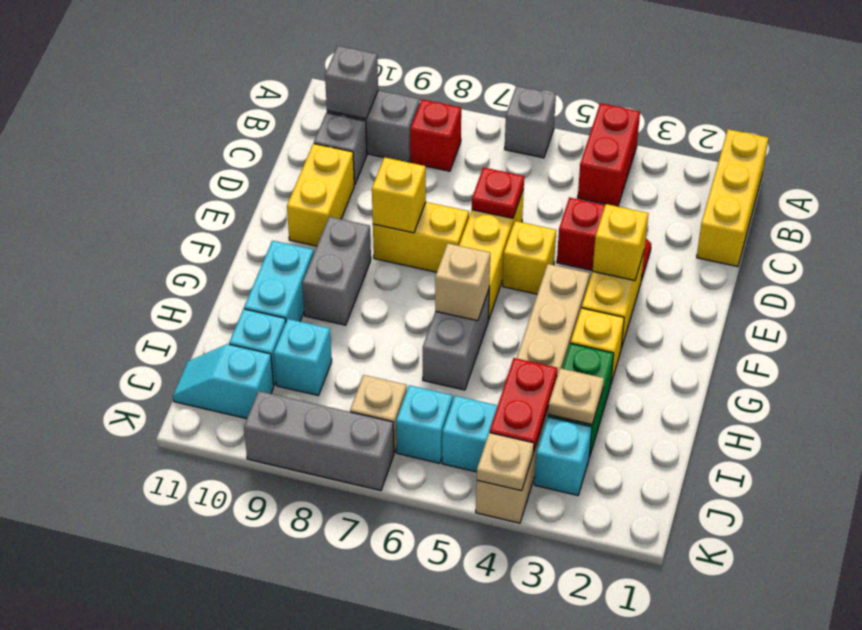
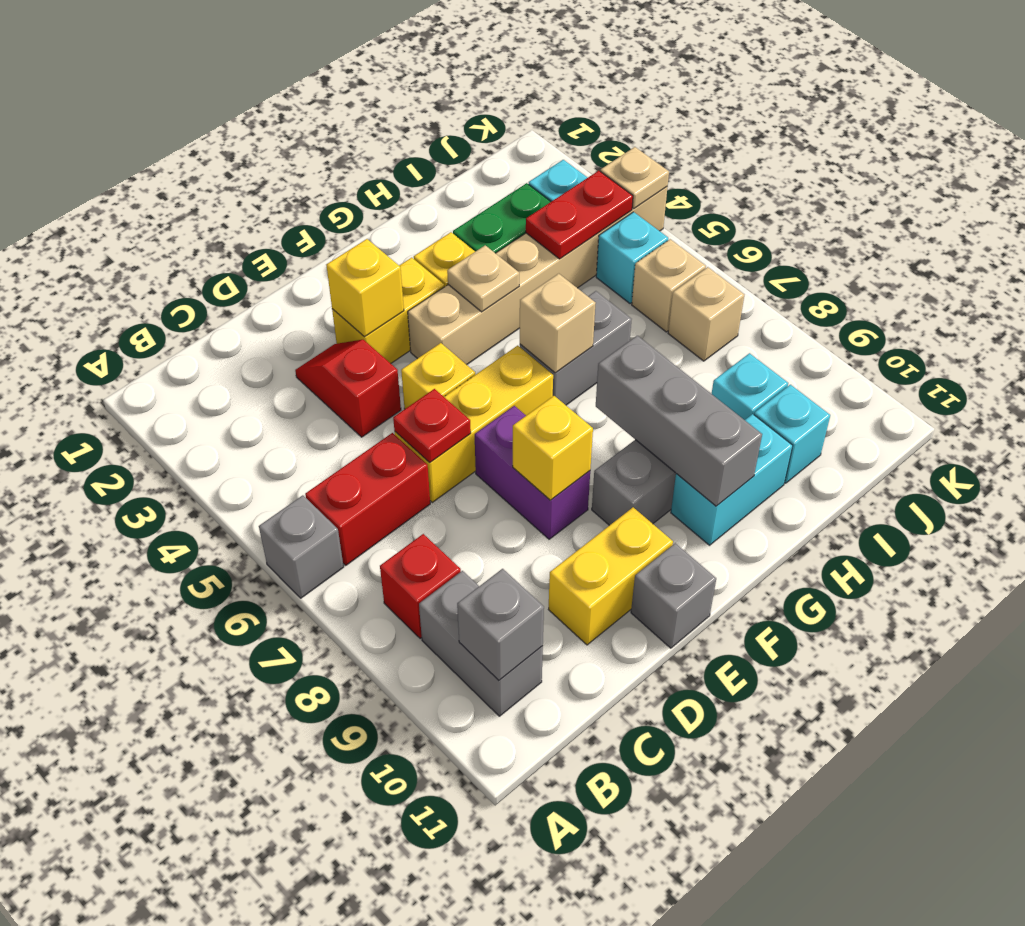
yellow brick A1:C1 level 1 -> none
red brick A4:B4 level 1 -> red brick B6:C6 level 1
grey brick C10 level 1 -> grey brick E11 level 1
yellow brick E7:E8 level 1 -> purple brick E7:E8 level 1
tan plate I3 level 2 -> tan plate G4 level 2
cyan brick J6 level 1 -> tan brick J6 level 1
cyan slope J10:J11 level 1 top 10 -> none
grey brick K7:K9 level 1 -> grey brick G8:G10 level 2

